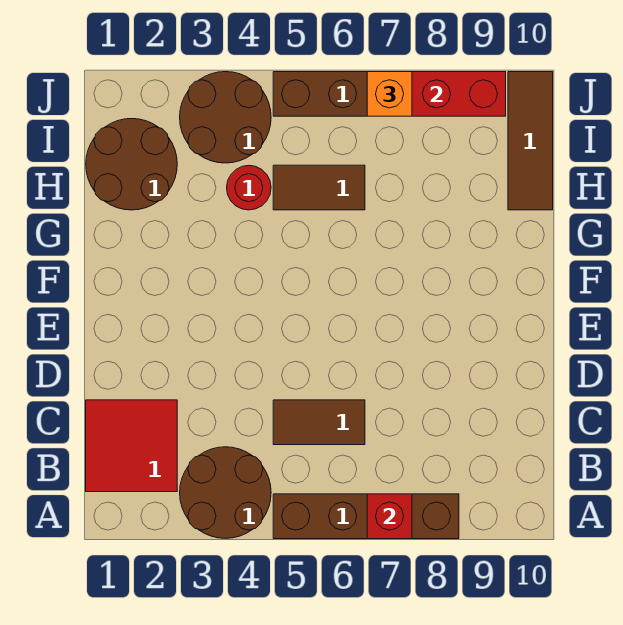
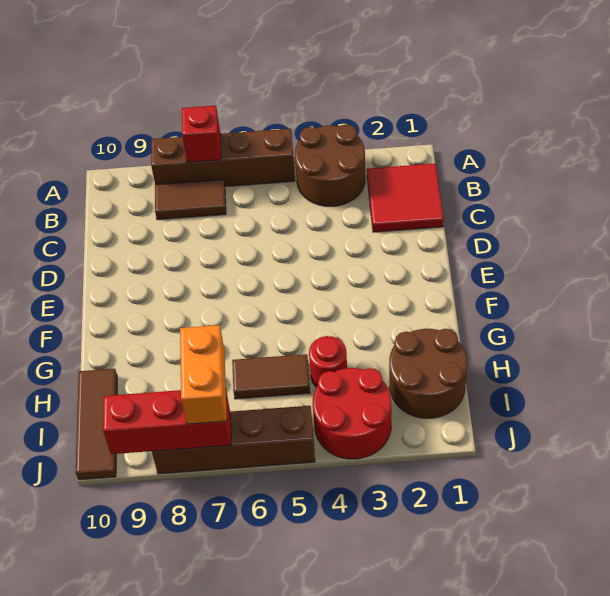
brown tile C5:C6 level 1 -> brown tile B7:B8 level 1
brown round brick I3:J4 level 1 -> red round brick I3:J4 level 1
orange brick J7 level 3 -> orange brick I7:J7 level 3

